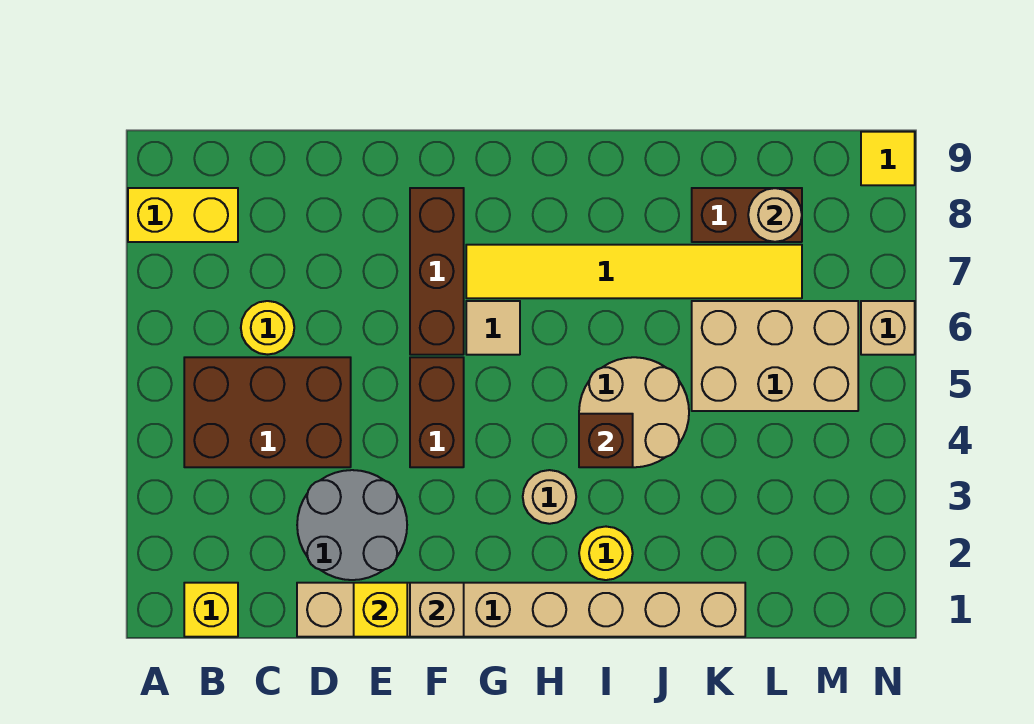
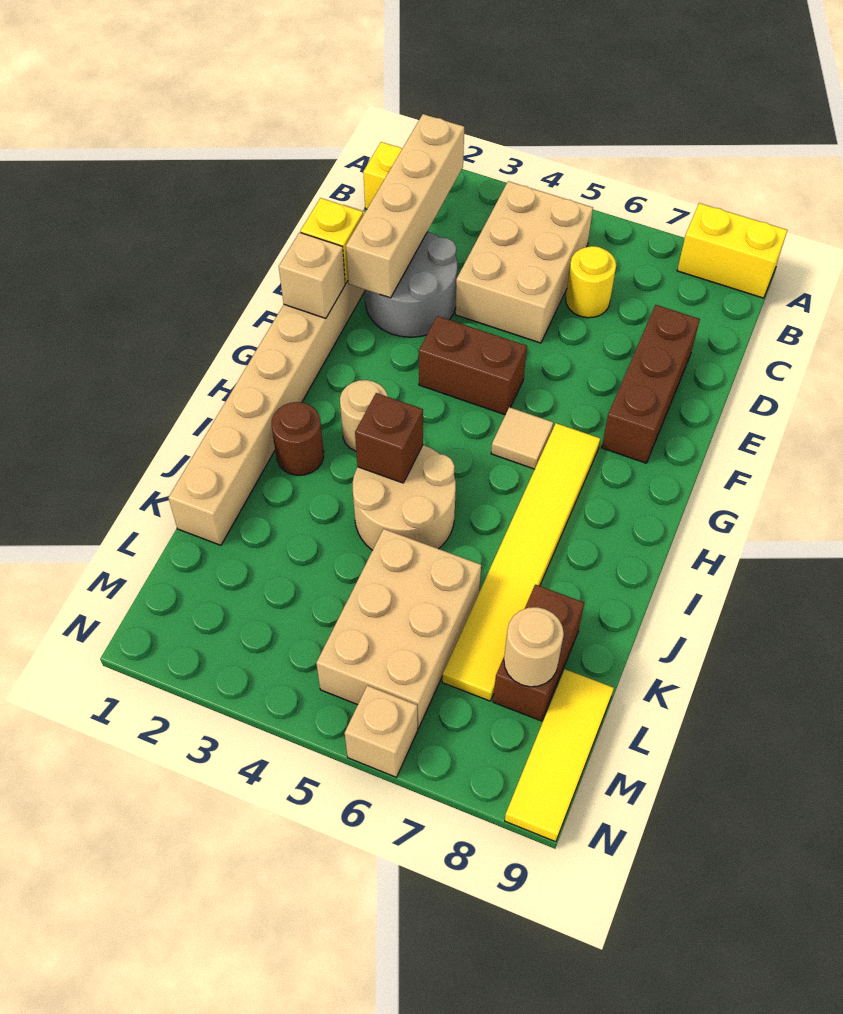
yellow brick A8:B8 level 1 -> yellow brick A8:A9 level 1
none -> tan brick B2:E2 level 2
brown brick B4:D5 level 1 -> tan brick B4:D5 level 1
brown brick F6:F8 level 1 -> brown brick D8:F8 level 1
yellow round brick I2 level 1 -> brown round brick I2 level 1
yellow tile N9 level 1 -> yellow tile L9:N9 level 1

